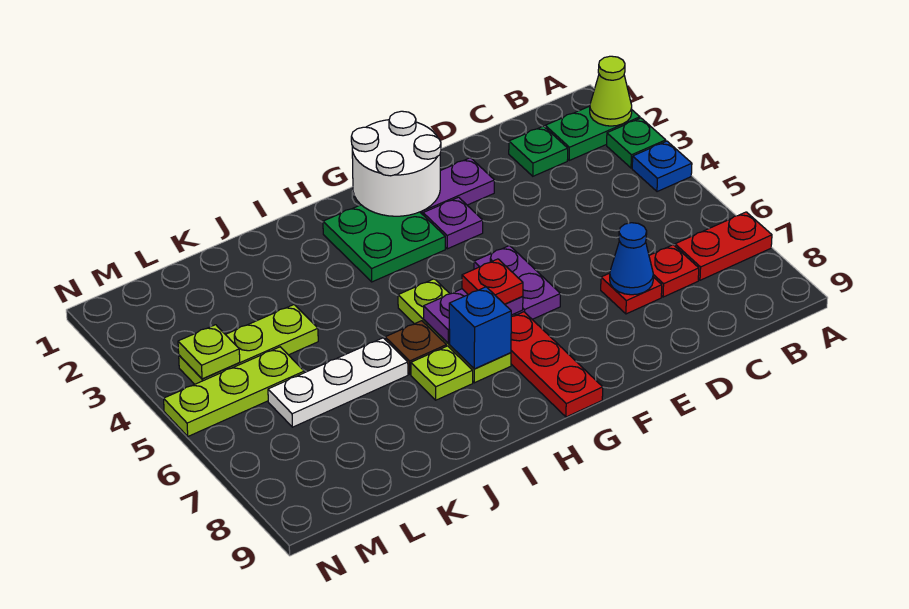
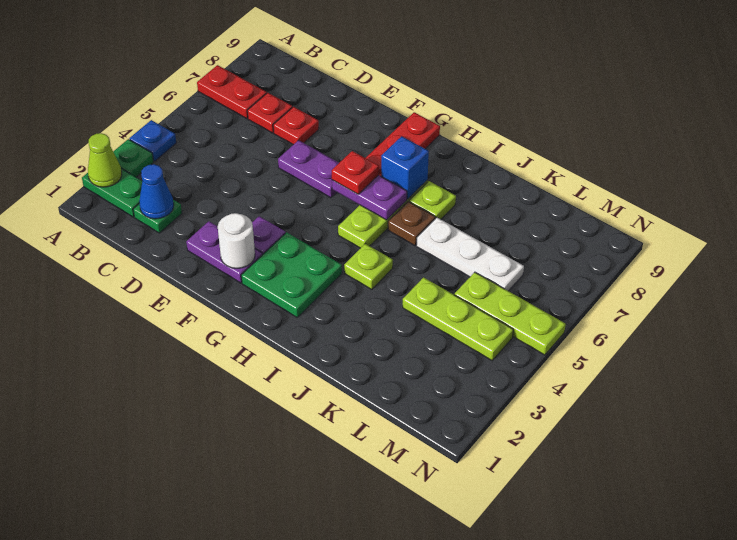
blue cone D7 level 2 -> blue cone C2 level 2
white round brick F1:G2 level 2 -> white round brick F2 level 2
purple plate F5:F6 level 1 -> purple plate E6:F6 level 1
lime plate M4 level 2 -> lime plate I4 level 1

